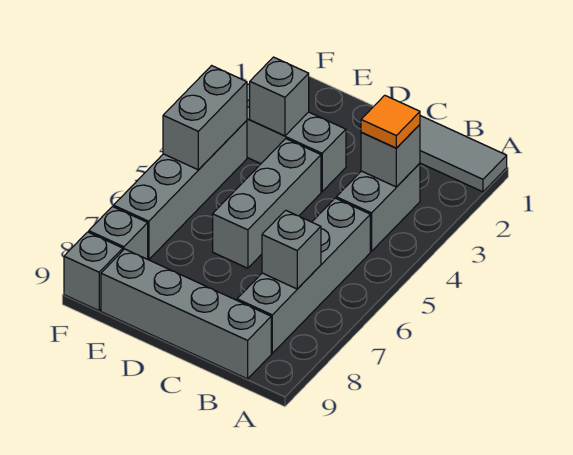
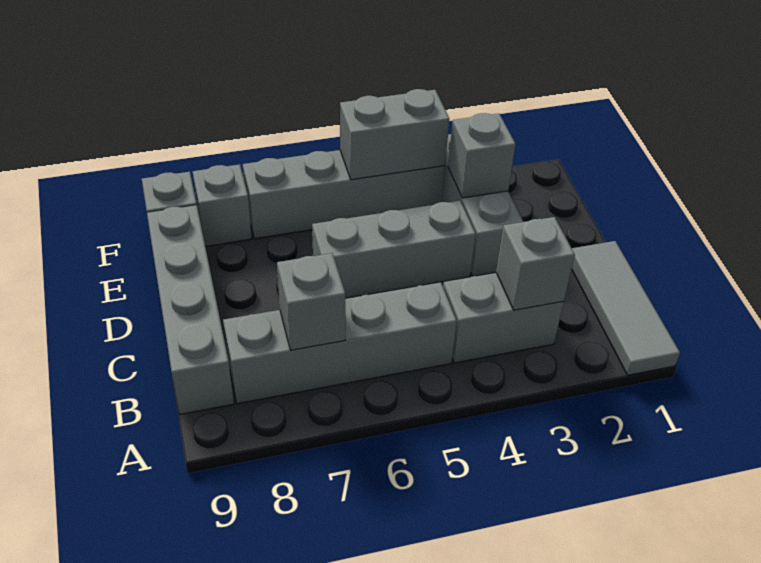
orange tile B3 level 3 -> none

